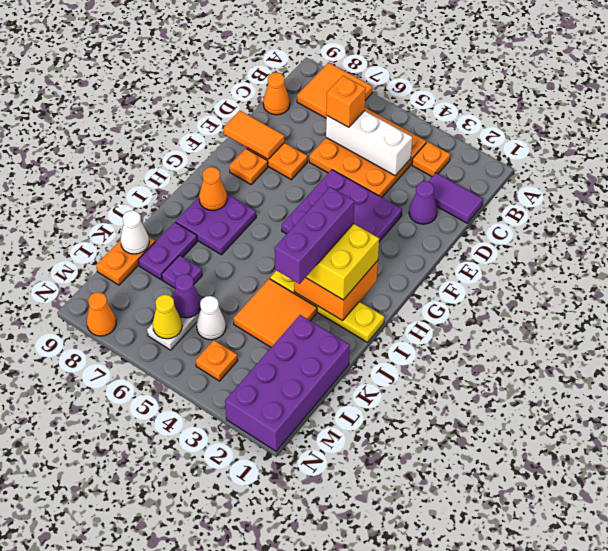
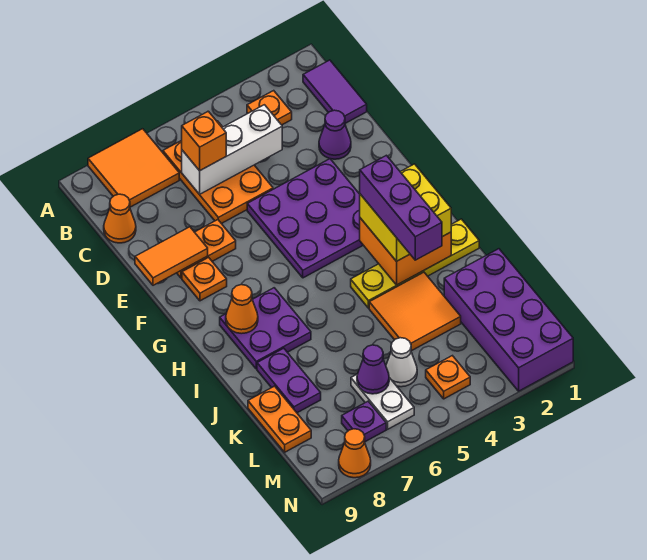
orange plate B4:D6 level 1 -> orange plate B5:D6 level 1
purple tile C1:C2 level 1 -> purple tile B1:C1 level 1
purple plate K7 level 1 -> purple plate M7 level 1
white cone K9 level 2 -> none
yellow cone M6 level 2 -> none

